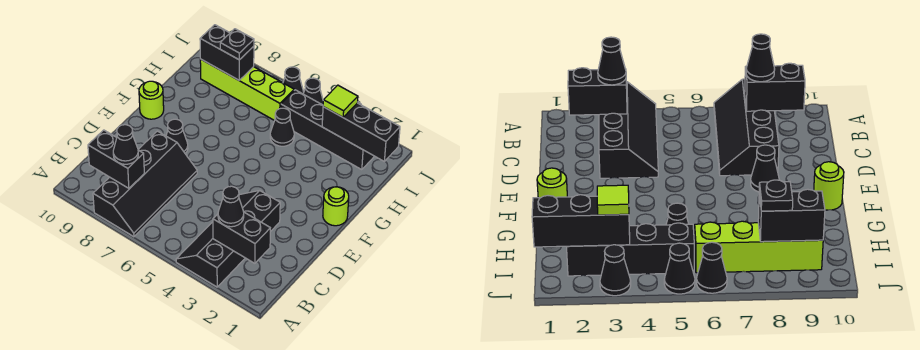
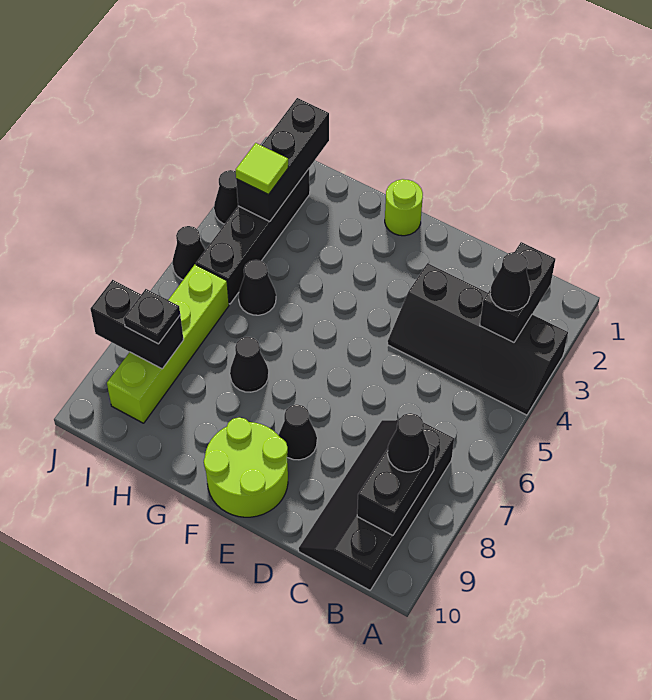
black slope A7:D8 level 1 top 8 -> black slope B7:C10 level 1 top B
lime round brick F10 level 1 -> lime round brick E9:F10 level 1
black brick I8:I9 level 2 -> black brick I8:J8 level 2
black cone J6 level 1 -> black cone G7 level 1

